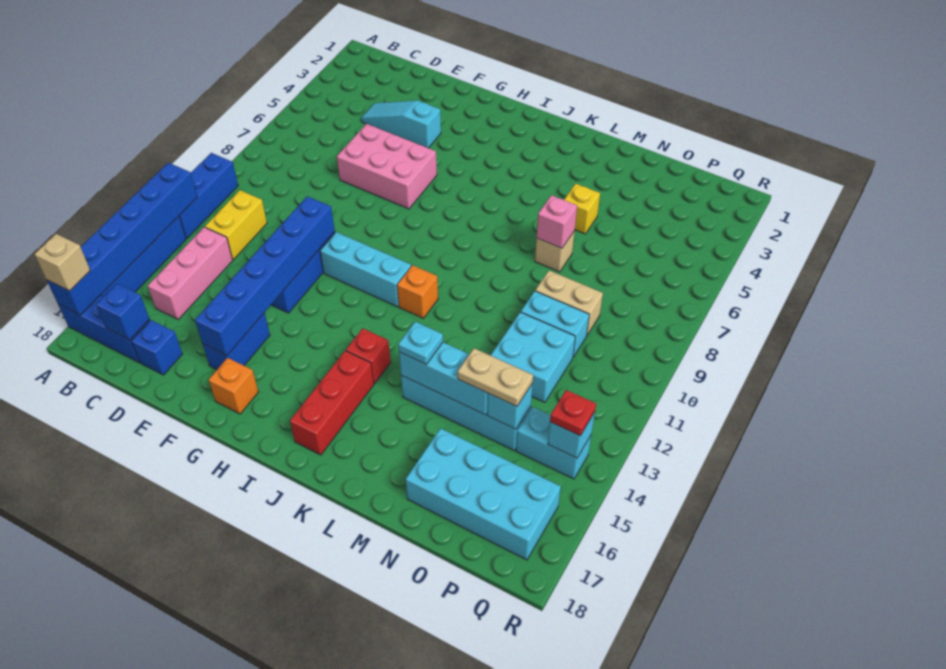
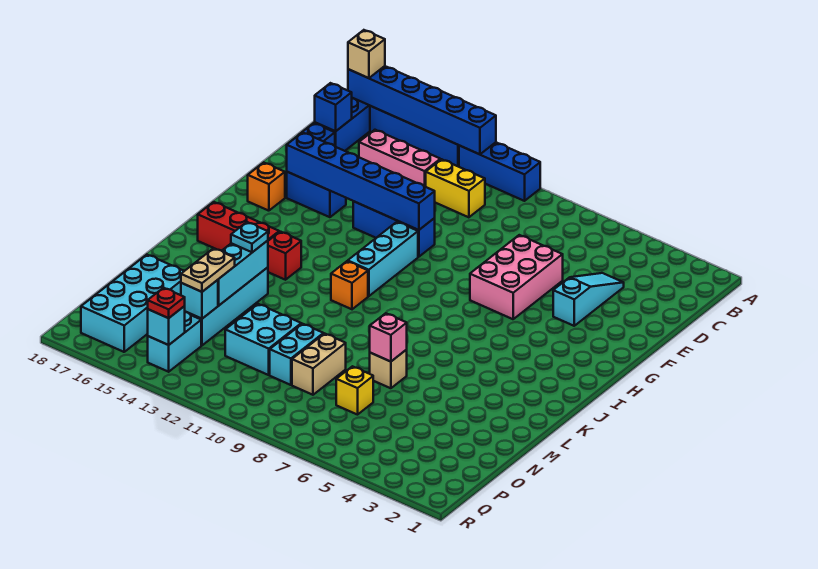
yellow brick M5 level 1 -> yellow brick O7 level 1

